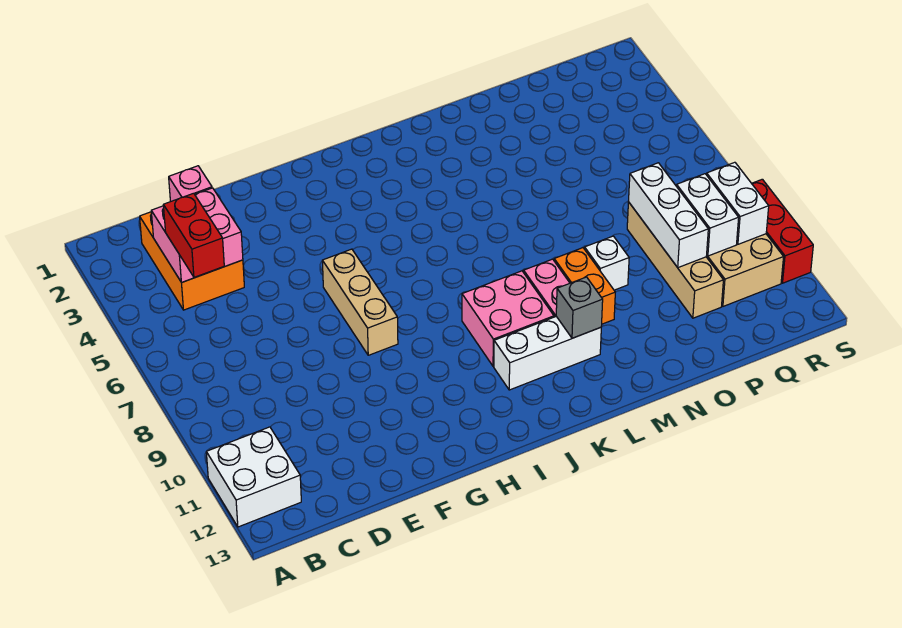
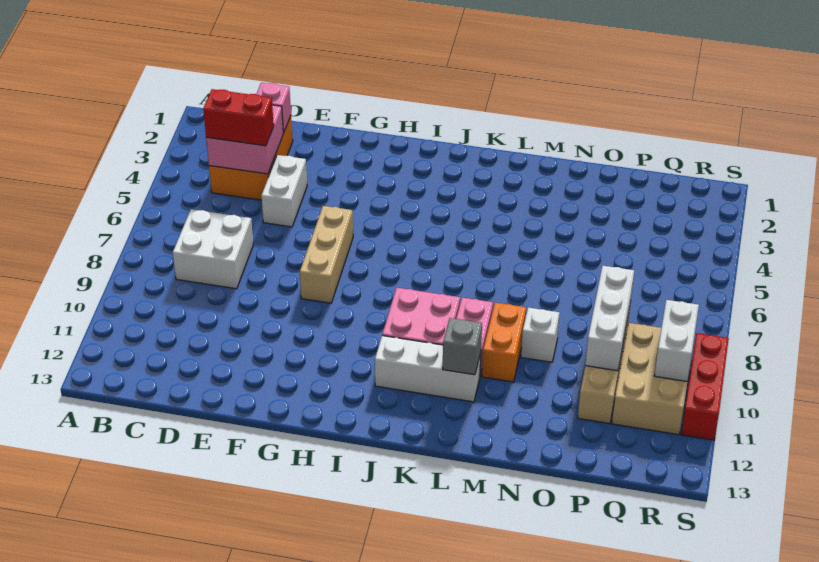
white brick A11:B12 level 1 -> white brick C7:D8 level 1
red brick C4:C5 level 3 -> red brick C4:D4 level 3
white brick Q9:Q10 level 2 -> white brick E4:E5 level 1

